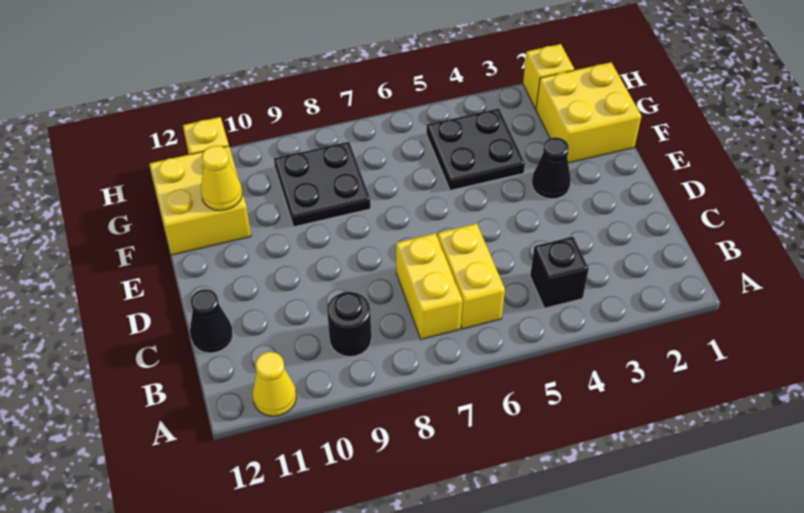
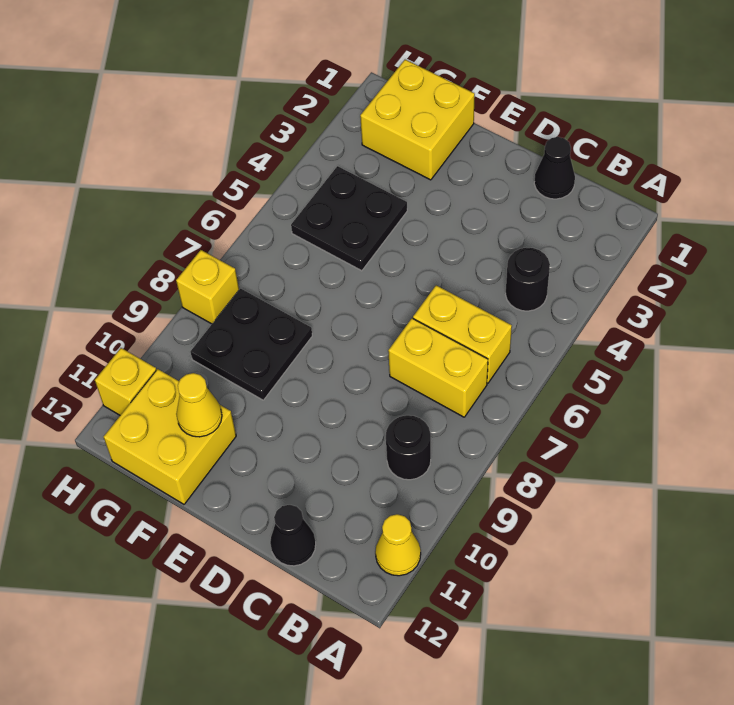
black brick B4 level 1 -> black round brick B4 level 1
black cone E3 level 1 -> black cone C1 level 1
yellow brick H2 level 1 -> yellow brick H8 level 1

